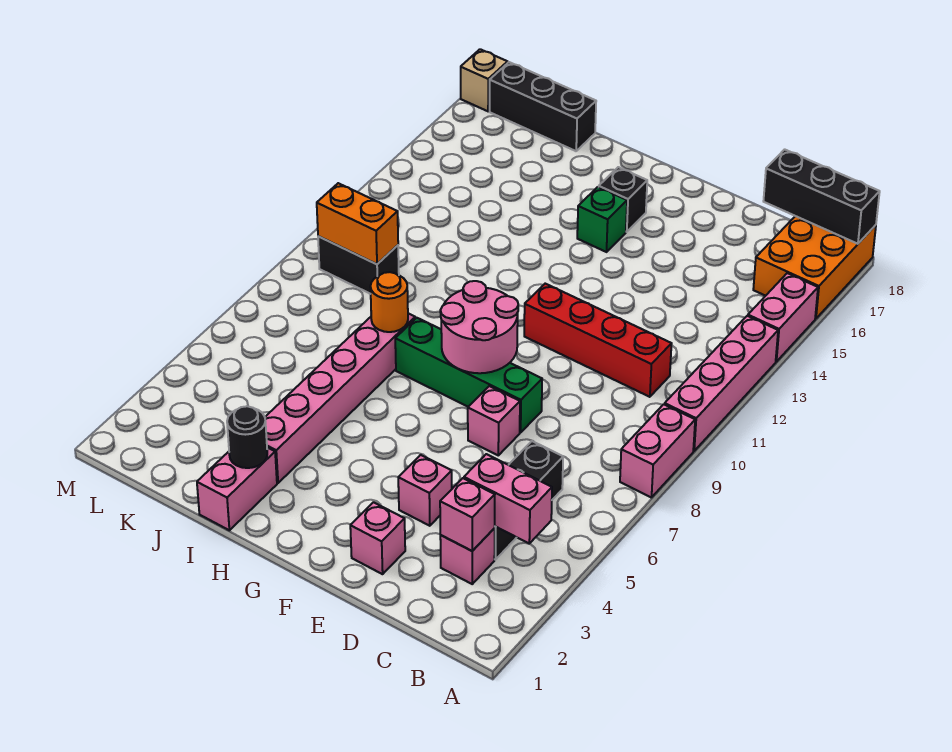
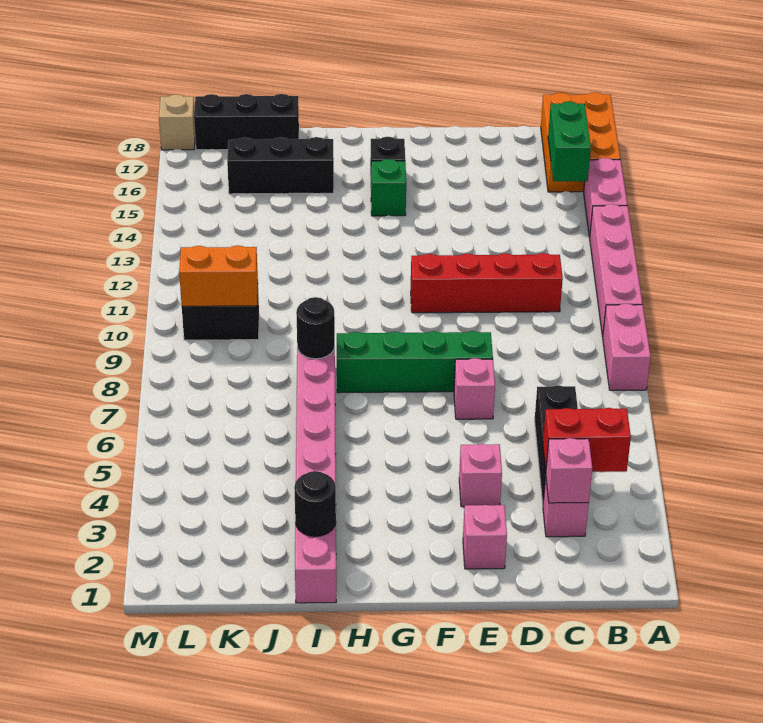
black brick A18:C18 level 2 -> black brick I16:K16 level 1
pink brick B4:C4 level 2 -> red brick B4:C4 level 2
none -> green brick B15:B16 level 2
pink round brick F8:G9 level 2 -> none
orange round brick I8 level 2 -> black round brick I8 level 2

